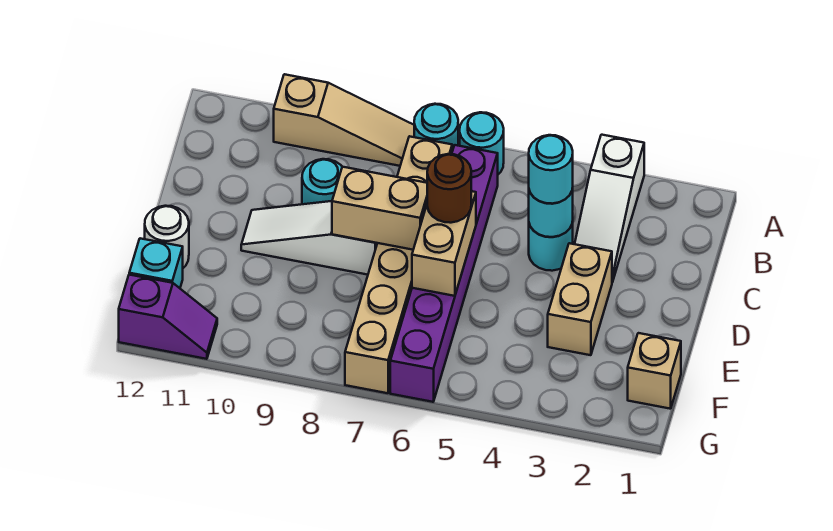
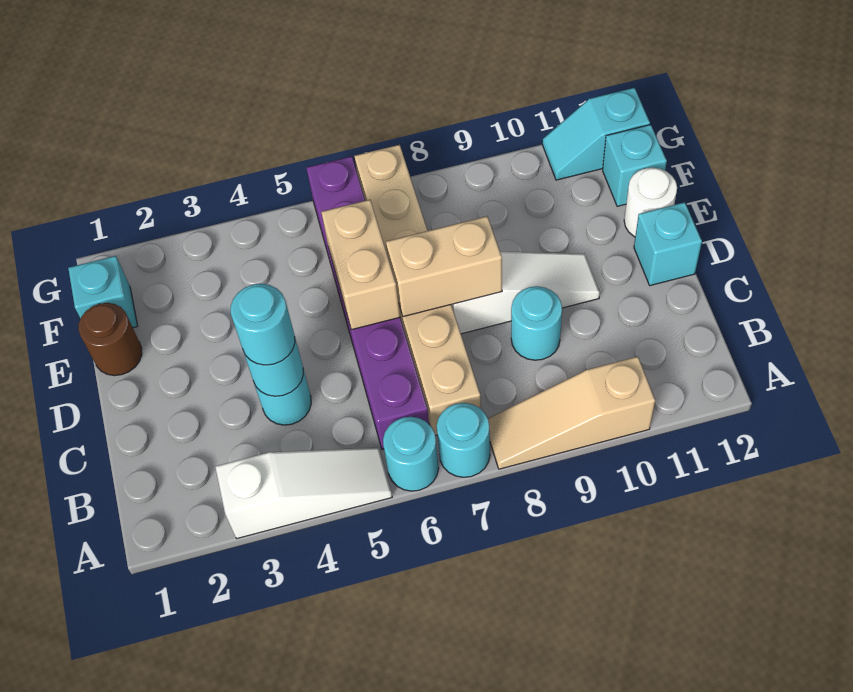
white slope A3:C3 level 1 top A -> white slope A3:A5 level 1 top 3
tan brick D3:E3 level 1 -> none
brown round brick D6 level 3 -> brown round brick E1 level 1
none -> cyan brick D12 level 1
tan brick F1 level 1 -> cyan brick F1 level 1
purple slope G11:G12 level 1 top 12 -> cyan slope G11:G12 level 1 top 12

